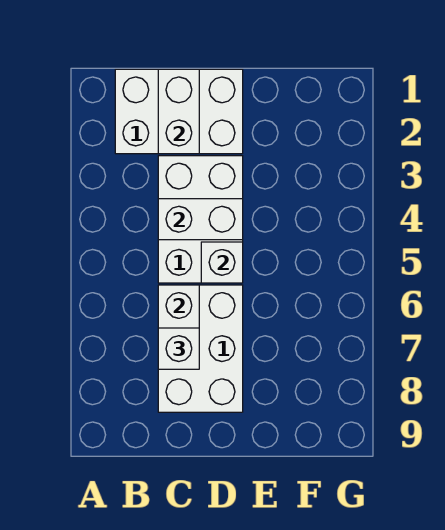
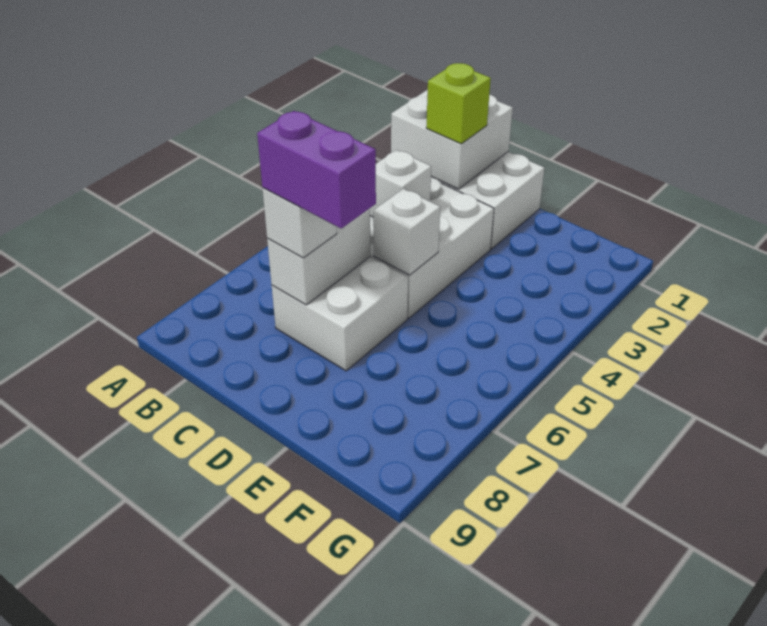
white brick C1:C2 level 2 -> white brick B1:C2 level 2
none -> lime brick C2 level 3
white brick C4:D4 level 2 -> white brick C4 level 2
white brick C6:D8 level 1 -> white brick C6:D7 level 1
none -> purple brick C7:D7 level 4

